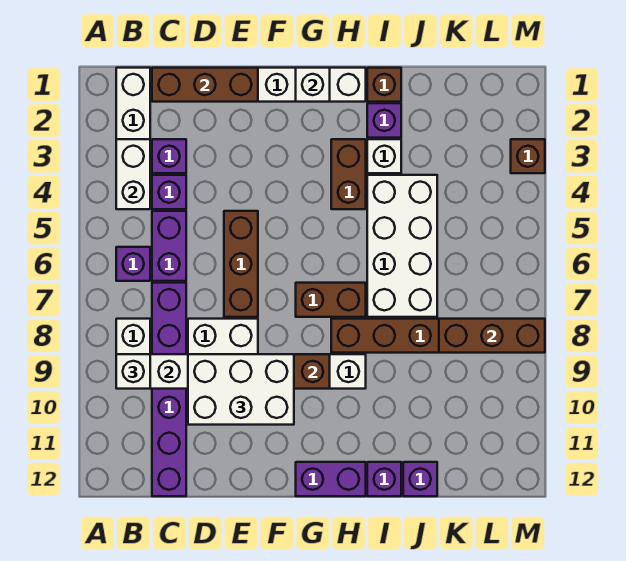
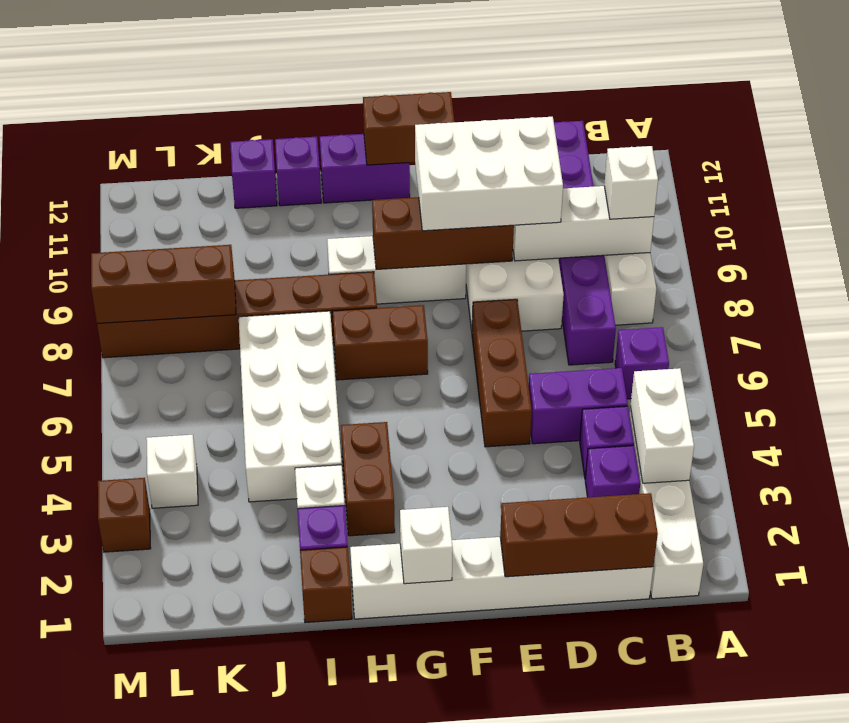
purple brick C5:C6 level 1 -> purple brick C5:D5 level 1
none -> brown brick F12:G12 level 2
none -> white brick L4 level 1

